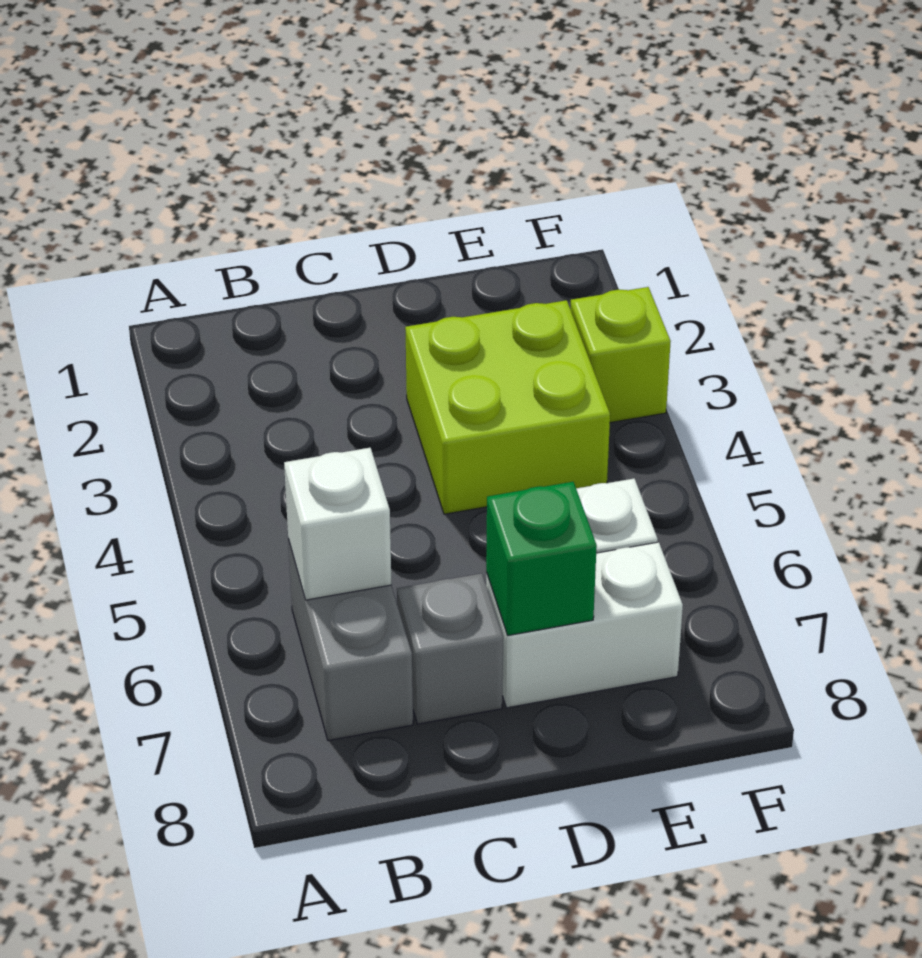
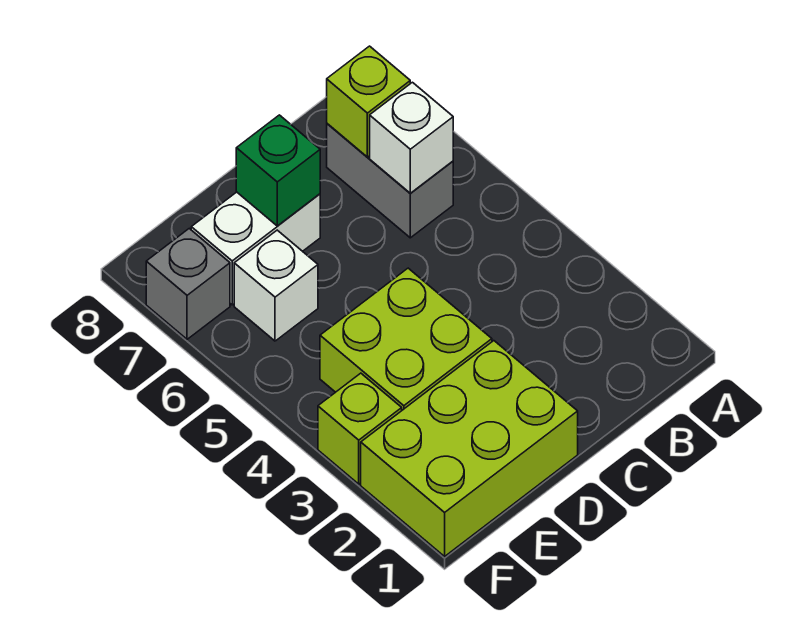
none -> lime brick B7 level 2
grey brick C7 level 1 -> grey brick F7 level 1
none -> lime brick D1:F2 level 1

